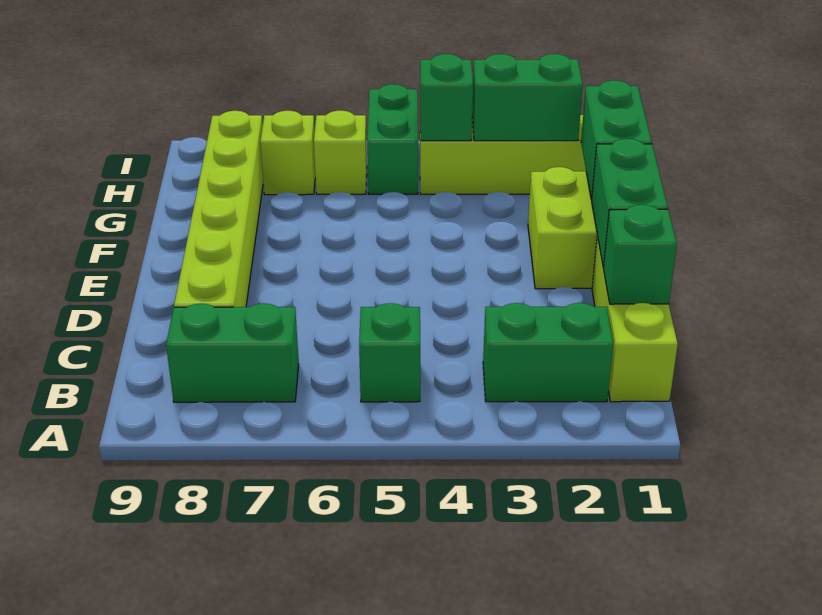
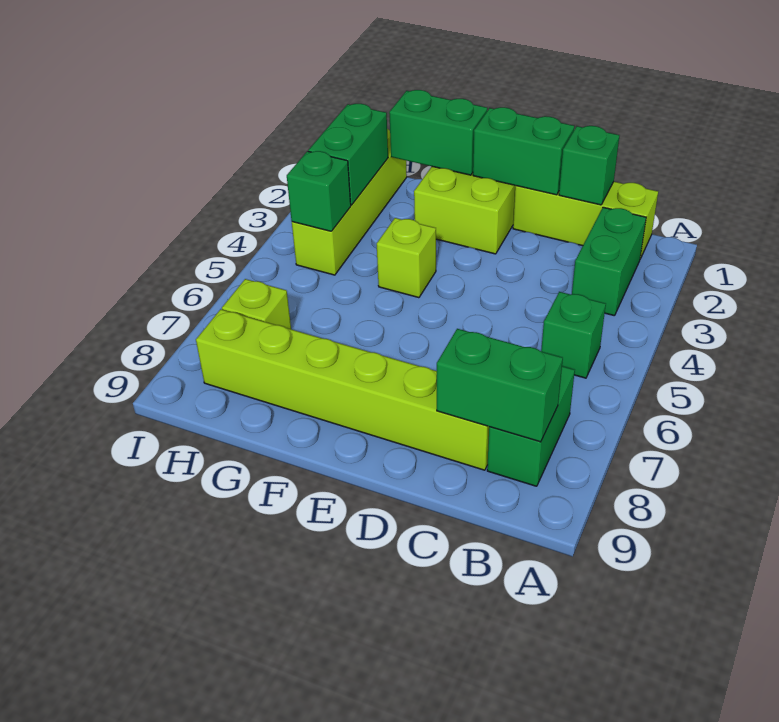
green brick H5:I5 level 1 -> green brick B8:C8 level 2
lime brick H6 level 1 -> lime brick F4 level 1

